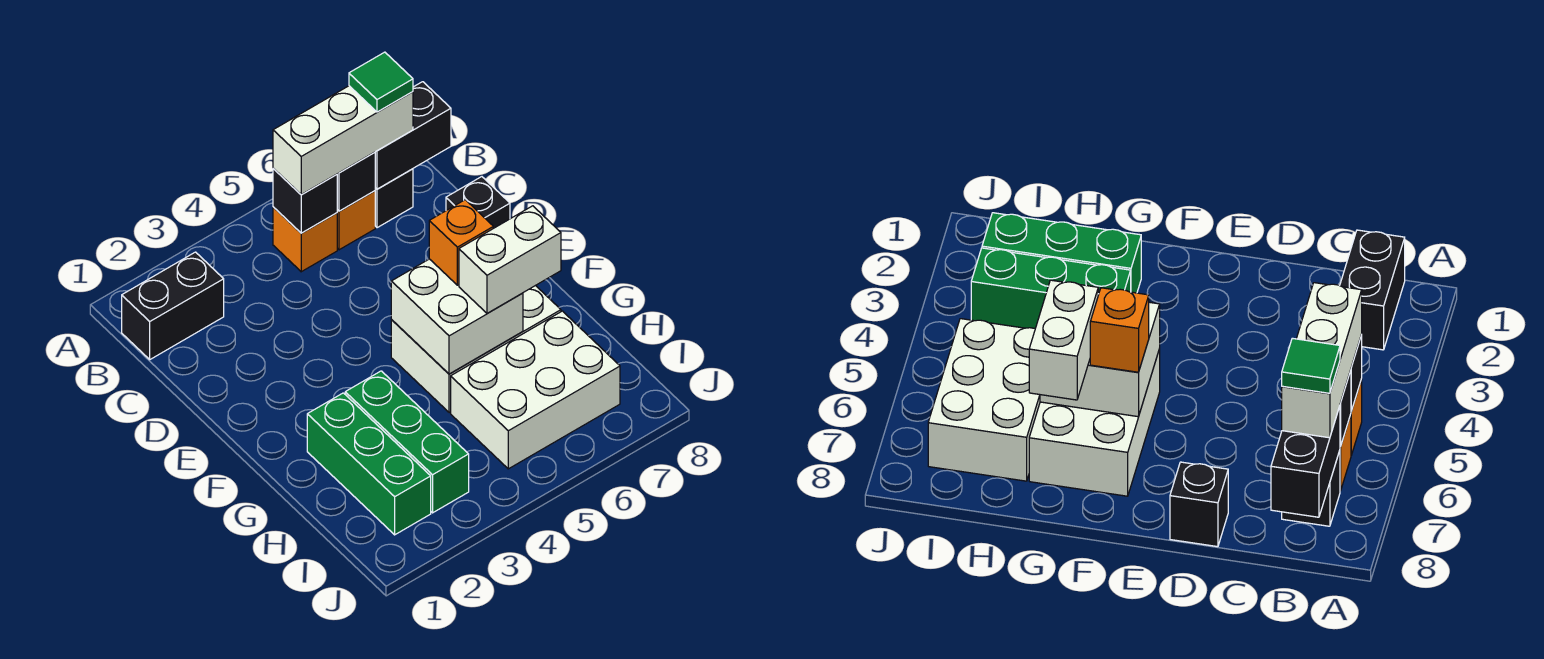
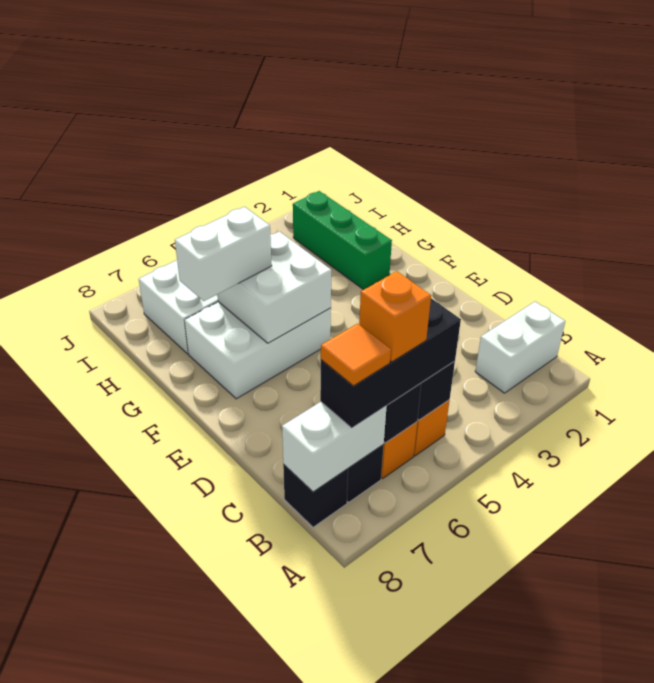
black brick B1:B2 level 1 -> white brick B1:B2 level 1
white brick B5:B7 level 3 -> black brick B5:B7 level 3
black brick B7:B8 level 2 -> white brick B7:B8 level 2
green tile B7 level 4 -> orange tile B7 level 4
black brick D8 level 1 -> black brick B8 level 1
orange brick F6 level 3 -> orange brick B6 level 4
green brick G3:I3 level 1 -> none

